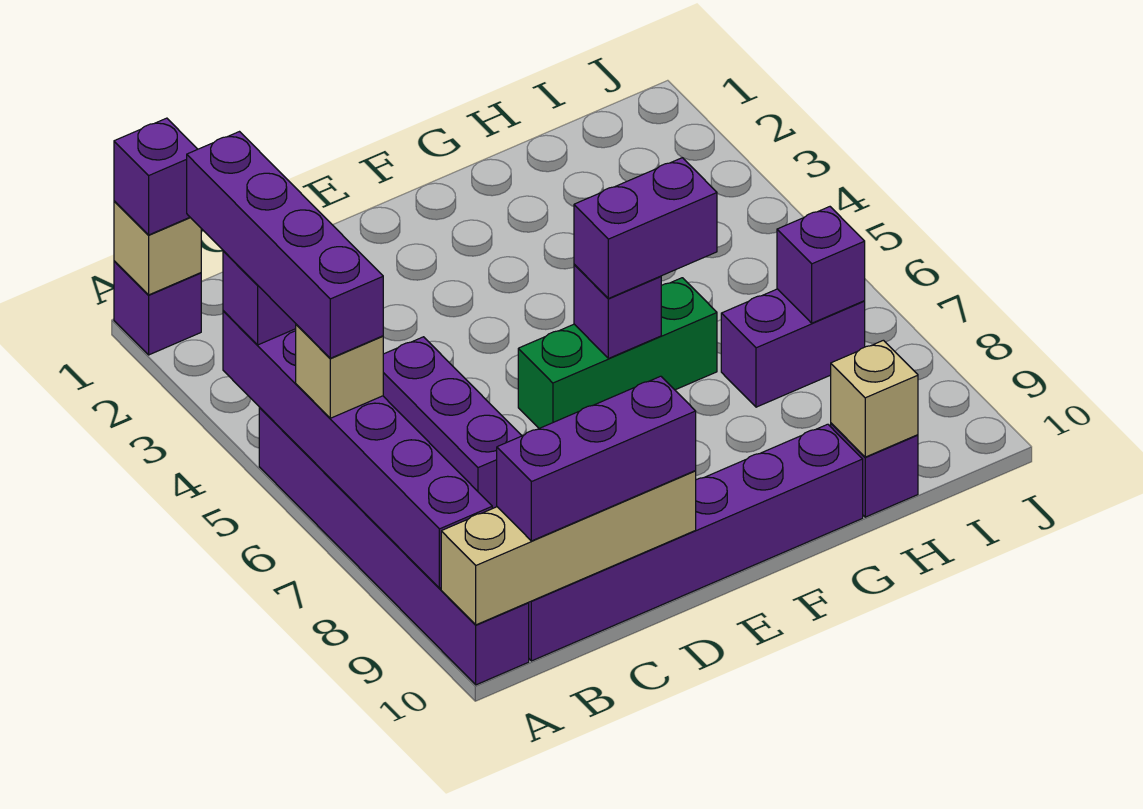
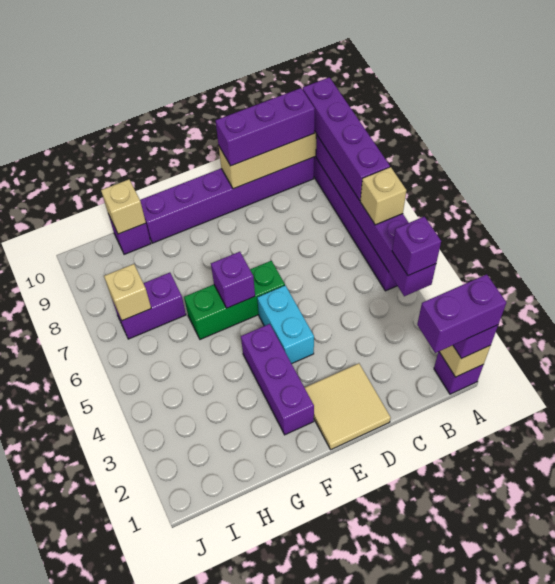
purple brick A3:A6 level 4 -> purple brick A7:A10 level 3
purple brick C5:C7 level 1 -> purple brick F2:F4 level 1
none -> tan tile D1:E2 level 1
none -> cyan brick E4:E5 level 1
purple brick F6:G6 level 3 -> purple brick A1:B1 level 4
purple brick I7 level 2 -> tan brick I7 level 2

